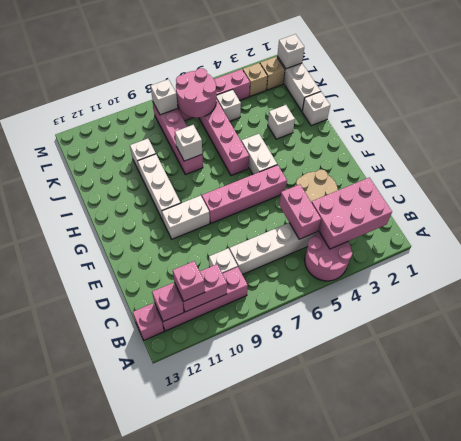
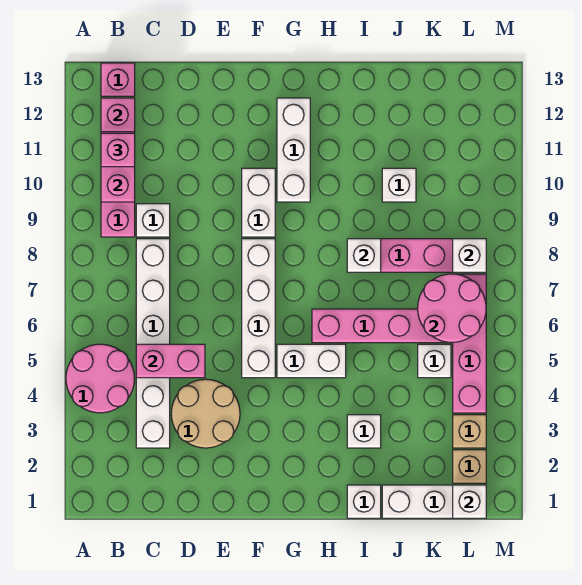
pink brick B2:C4 level 2 -> none
pink brick F5:F8 level 1 -> white brick F5:F8 level 1
white brick G10:I10 level 1 -> white brick G10:G12 level 1

